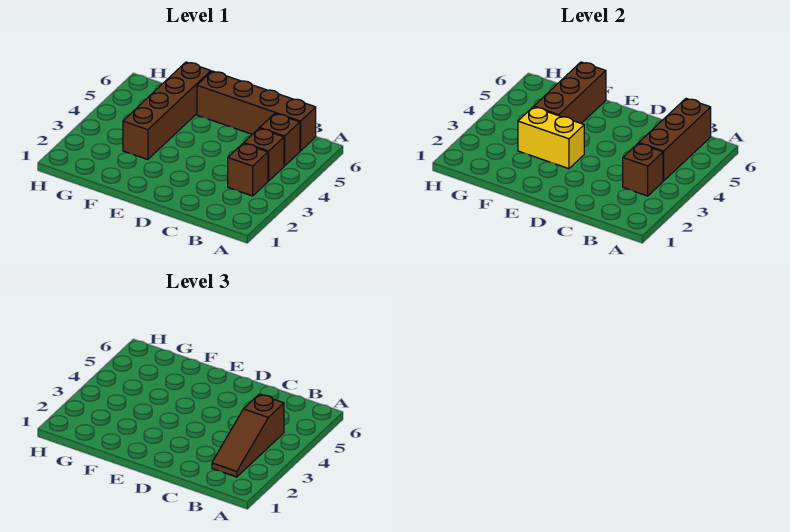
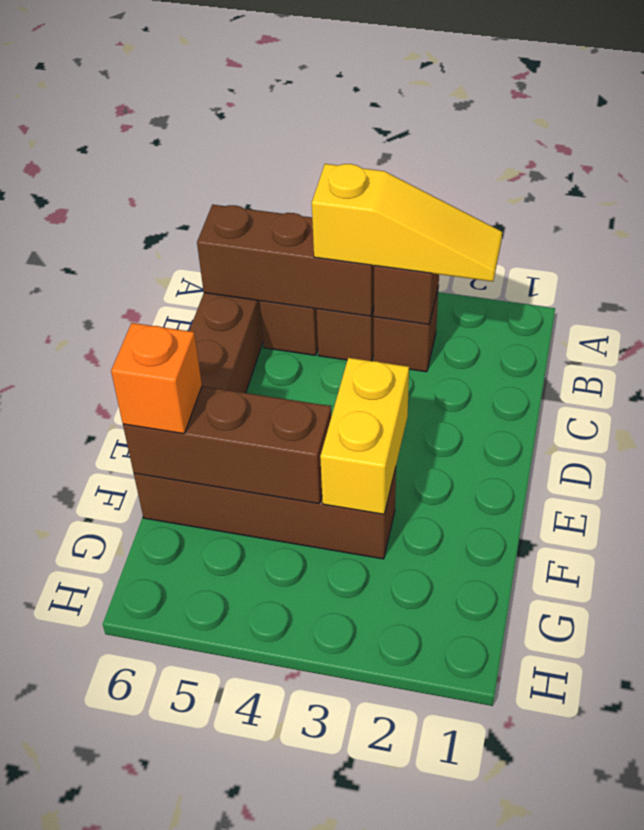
brown slope B2:B4 level 3 top 4 -> yellow slope B2:B4 level 3 top 4
none -> orange brick F6 level 3

